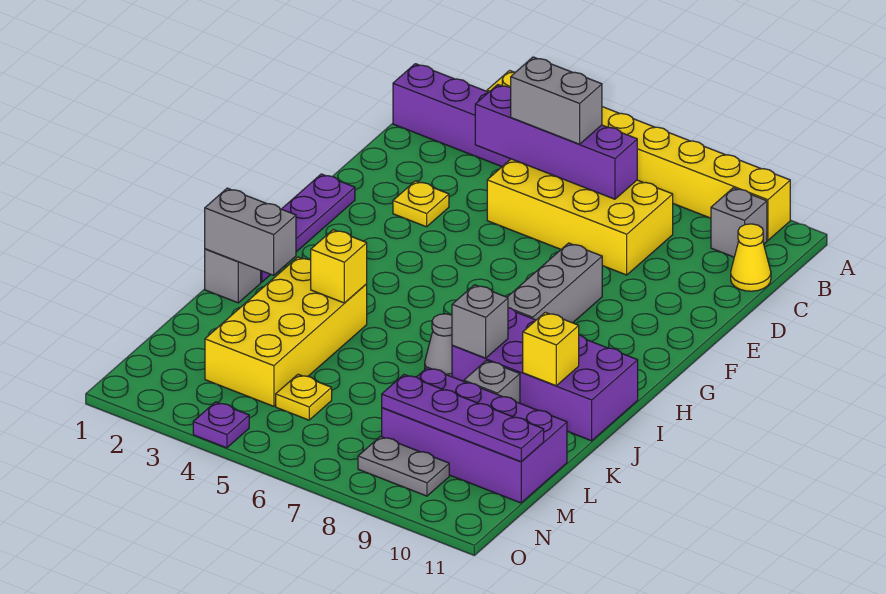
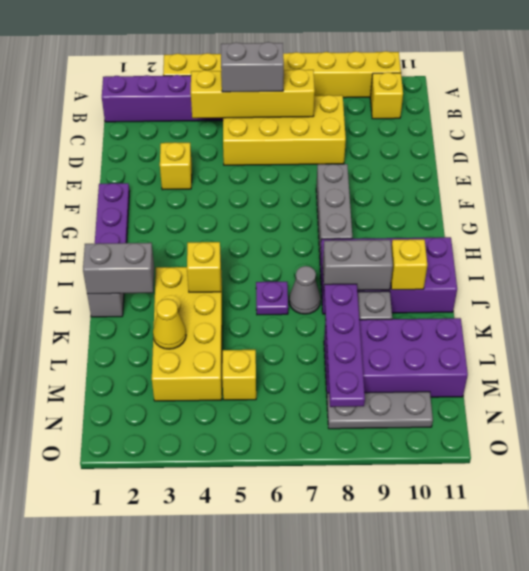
grey brick B10 level 1 -> yellow brick B10 level 1
purple brick C4:C7 level 2 -> yellow brick C4:C7 level 2
yellow cone C11 level 1 -> yellow cone L3 level 2
yellow plate E3 level 1 -> yellow brick E3 level 1
grey brick J8 level 2 -> grey brick J8:J9 level 2
yellow plate M5 level 1 -> yellow brick M5 level 1
purple plate M8:M11 level 2 -> purple plate K8:N8 level 2
grey plate N8:N9 level 1 -> grey plate N8:N10 level 1
purple plate O4 level 1 -> purple plate J6 level 1

